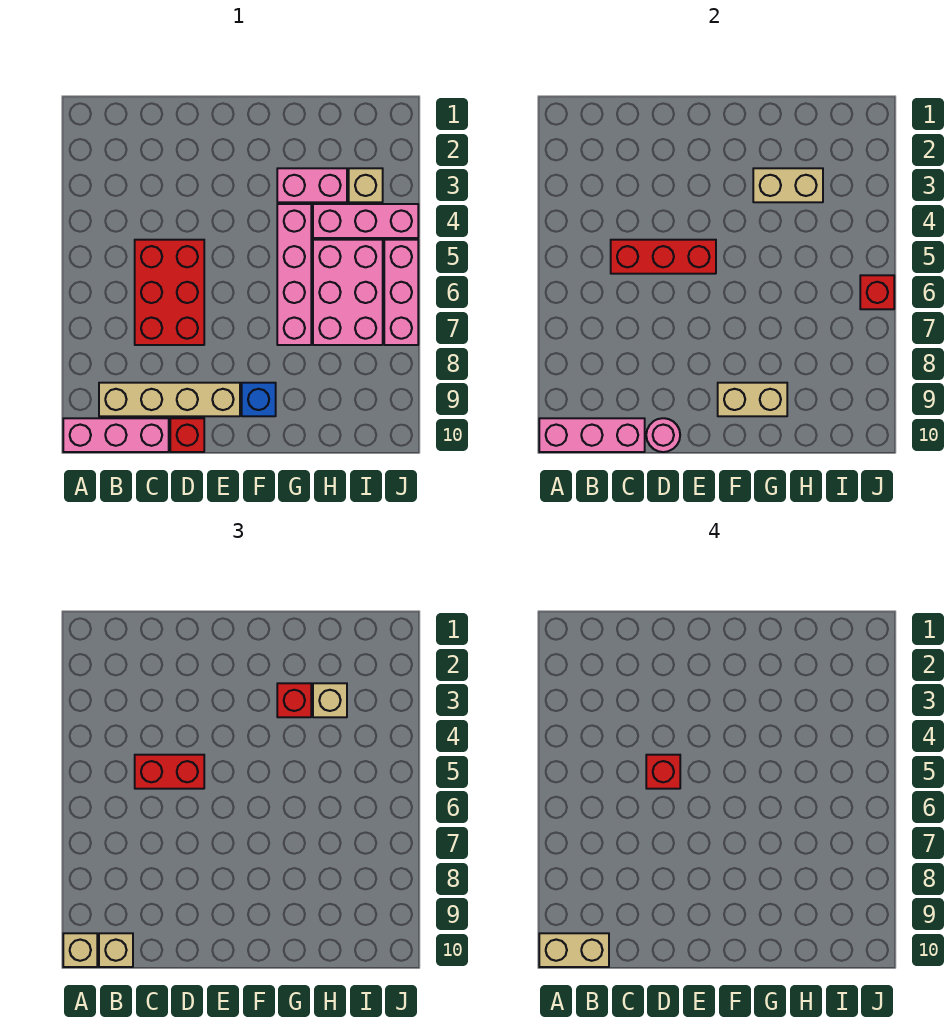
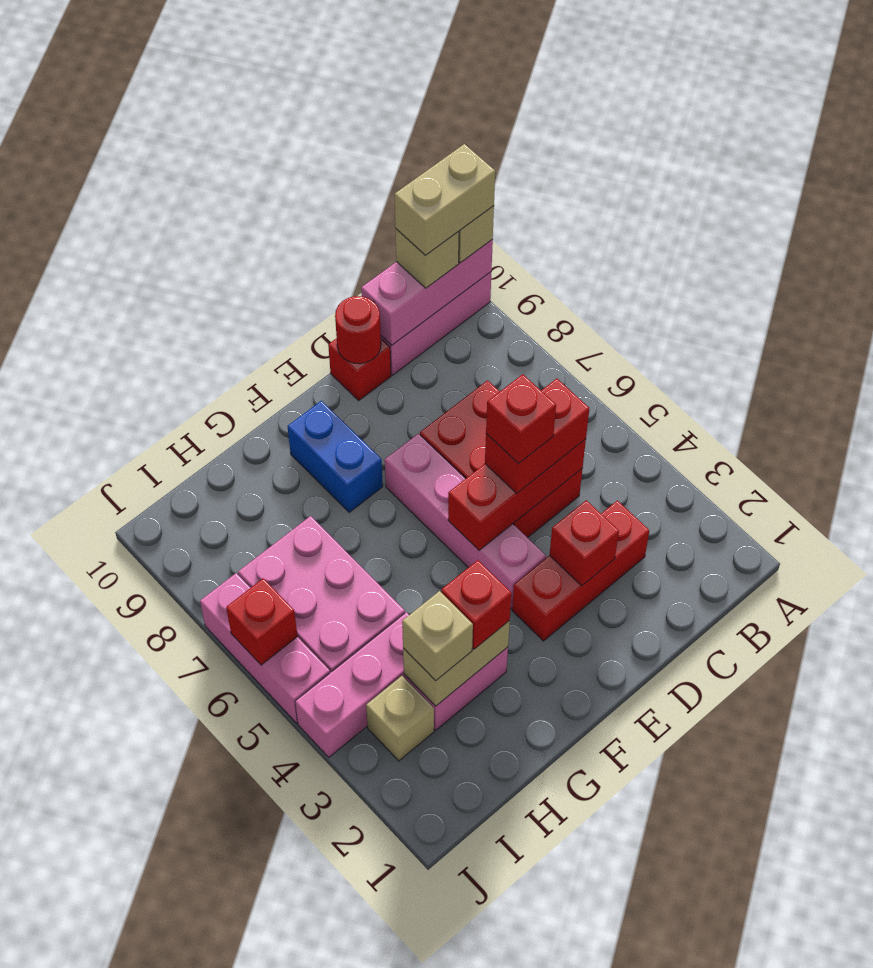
tan brick B9:E9 level 1 -> none
none -> red brick C3:E3 level 1
none -> red brick D3 level 2
pink round brick D10 level 2 -> red round brick D10 level 2
blue brick F9 level 1 -> blue brick F8:F9 level 1
tan brick F9:G9 level 2 -> none
pink brick G4:G7 level 1 -> pink brick E4:E7 level 1

